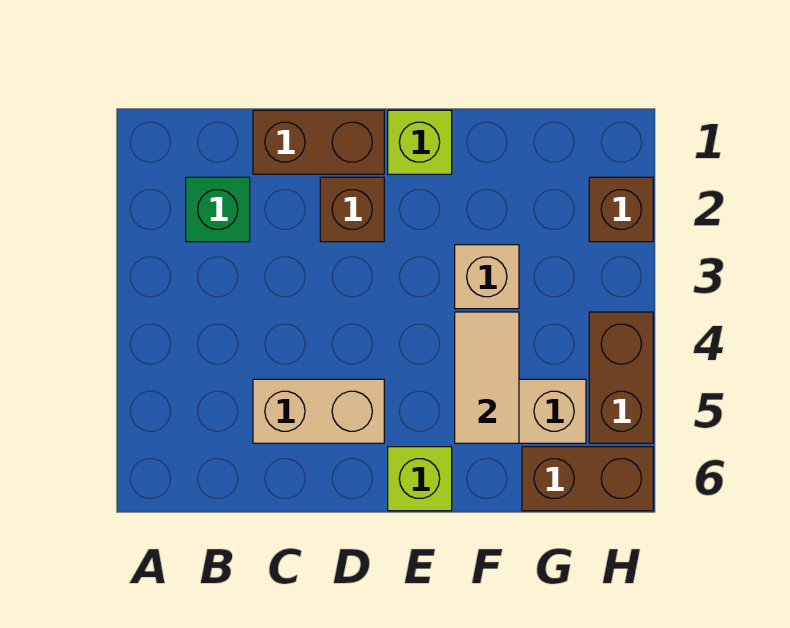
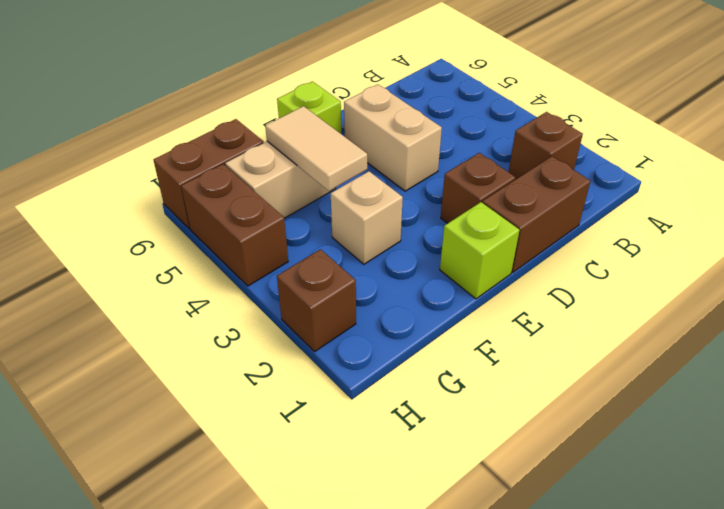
green brick B2 level 1 -> brown brick B2 level 1
tan brick C5:D5 level 1 -> tan brick D4:D5 level 1

